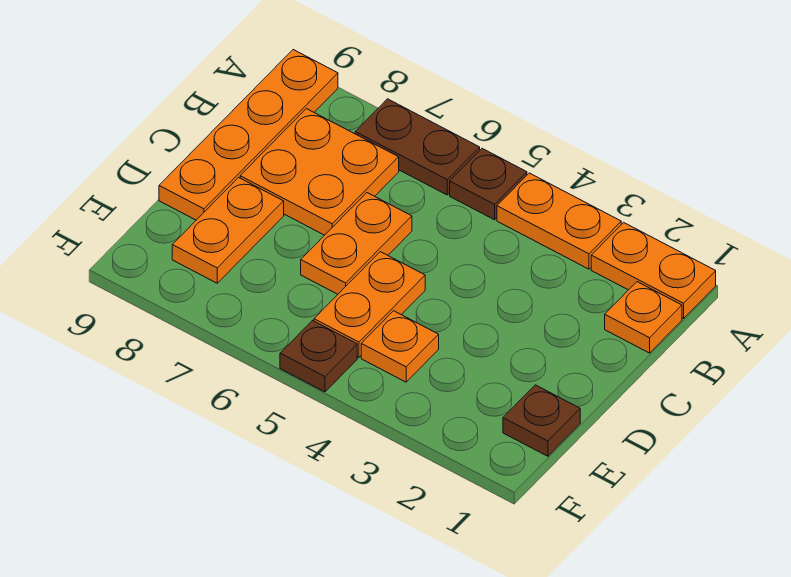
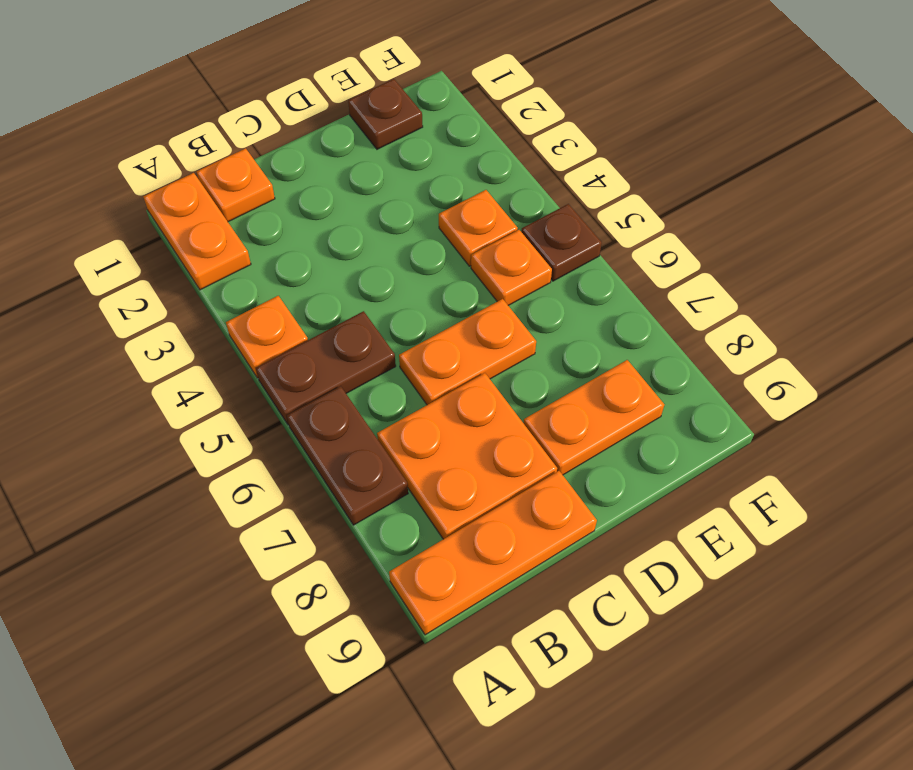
orange plate A3:A4 level 1 -> orange plate A4 level 1
brown plate A5 level 1 -> brown plate A5:B5 level 1
orange plate A9:D9 level 1 -> orange plate A9:C9 level 1
orange plate D5:E5 level 1 -> orange plate E5 level 1

